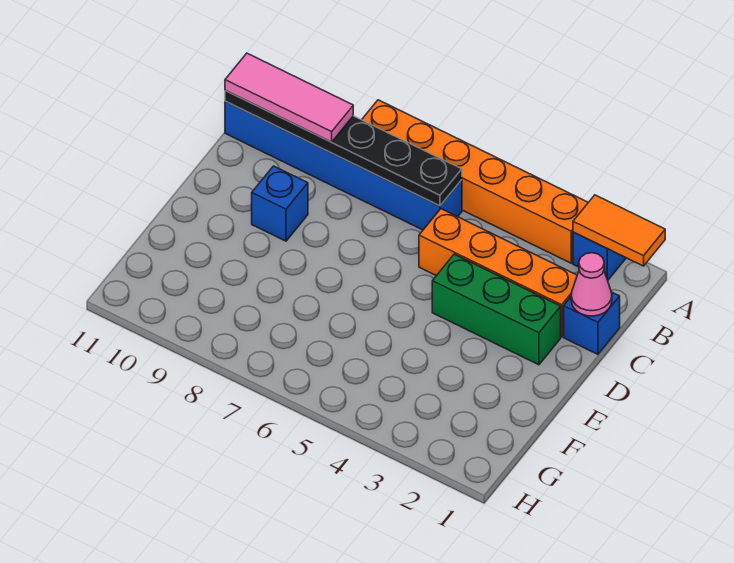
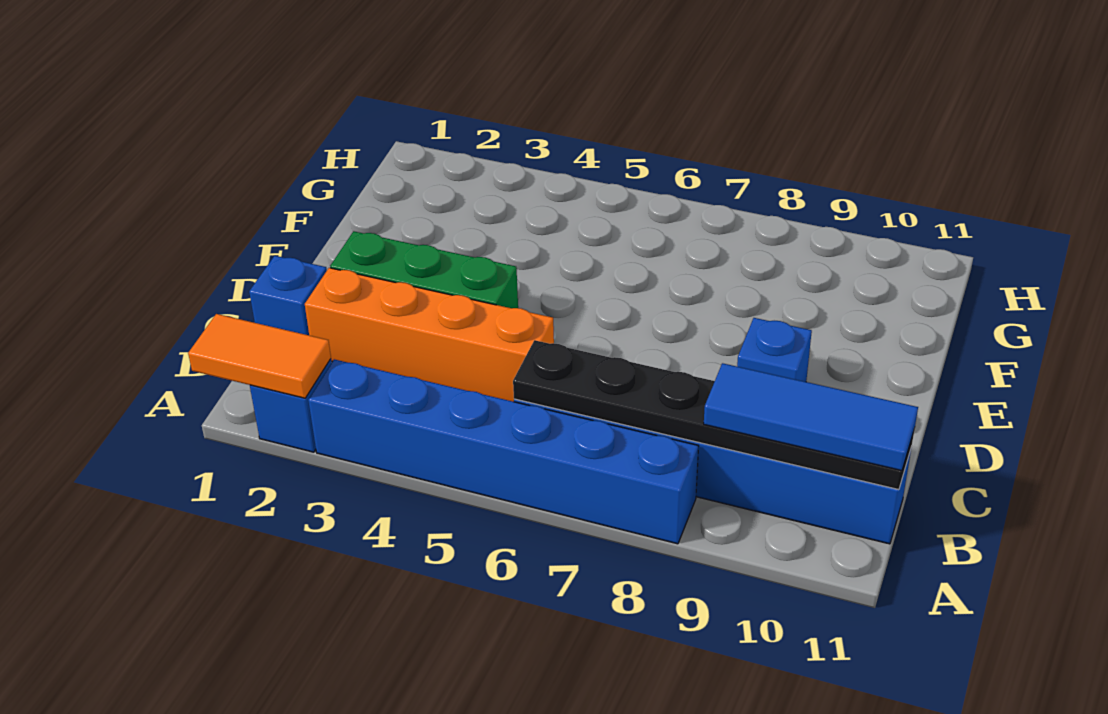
orange brick A3:A8 level 1 -> blue brick A3:A8 level 1
pink tile B9:B11 level 3 -> blue tile B9:B11 level 3
pink cone C1 level 2 -> none

